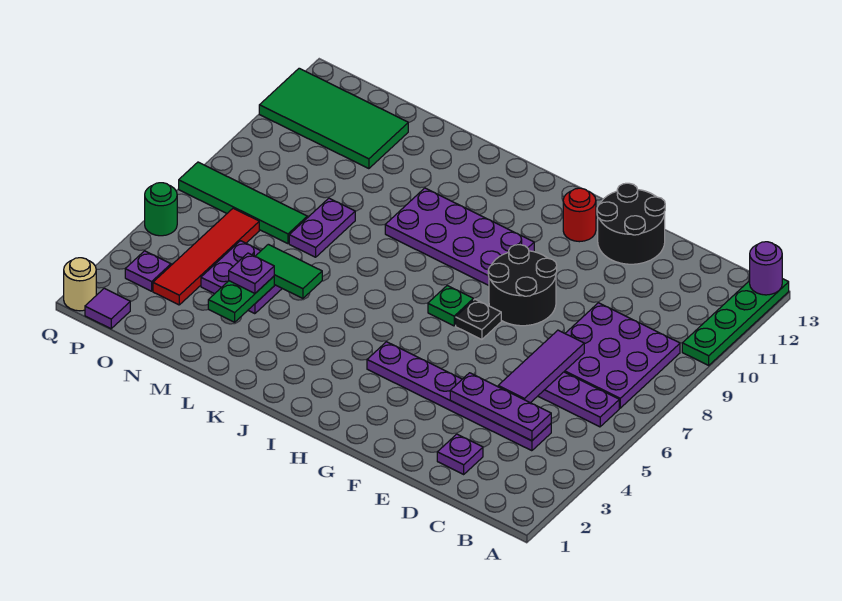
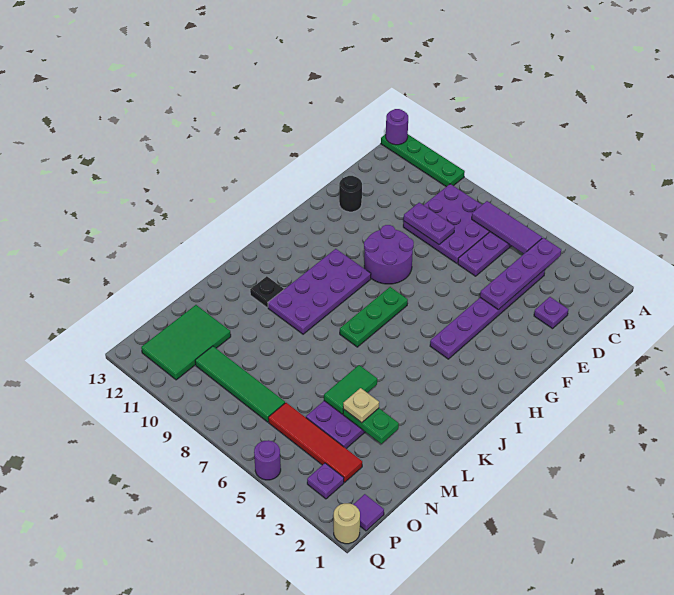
purple plate C4:E4 level 2 -> purple plate B4:E4 level 2
purple tile D5:D7 level 2 -> purple tile B5:B7 level 2
black round brick E12:F13 level 1 -> black round brick E12 level 1
black round brick F8:G9 level 1 -> purple round brick F8:G9 level 1
black plate G7 level 1 -> black plate K11 level 1
red round brick G12 level 1 -> none
green plate H7 level 1 -> green plate H7:J7 level 1
purple plate M4 level 3 -> tan plate M4 level 3
purple plate M7:M8 level 1 -> purple plate D8:D9 level 2
green tile N7:Q7 level 1 -> green tile O7:O10 level 1
green tile N11:Q12 level 1 -> green tile N11:P12 level 1
green round brick Q5 level 1 -> purple round brick Q5 level 1

